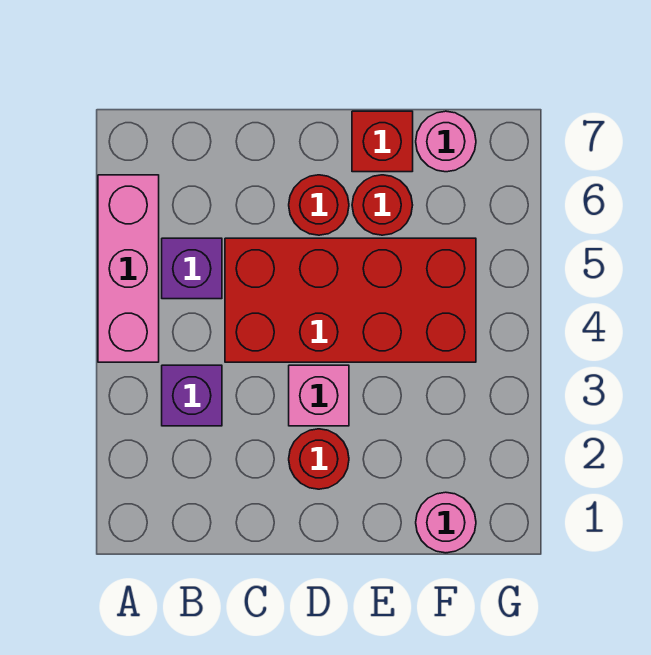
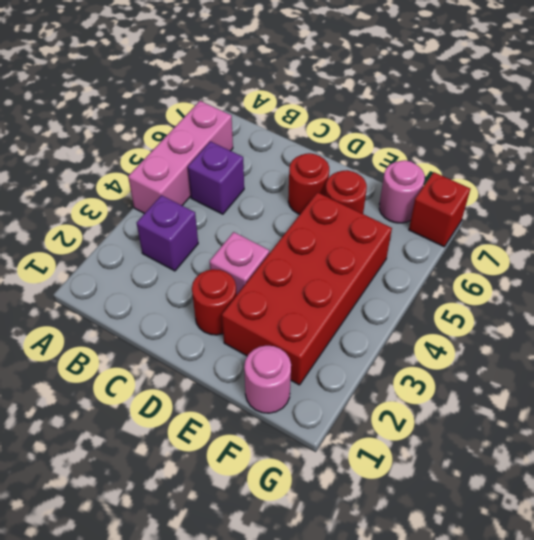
red brick C4:F5 level 1 -> red brick E2:F5 level 1
red brick E7 level 1 -> red brick G7 level 1

